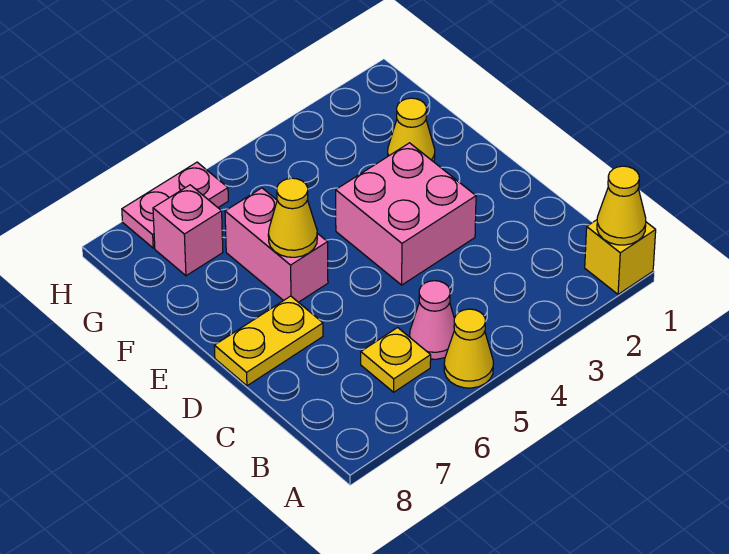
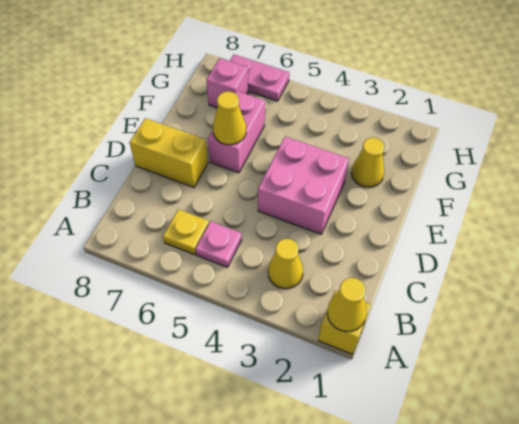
yellow cone A5 level 1 -> yellow cone B3 level 1
pink cone B5 level 1 -> pink plate B5 level 1
yellow plate D7:D8 level 1 -> yellow brick D7:D8 level 1

